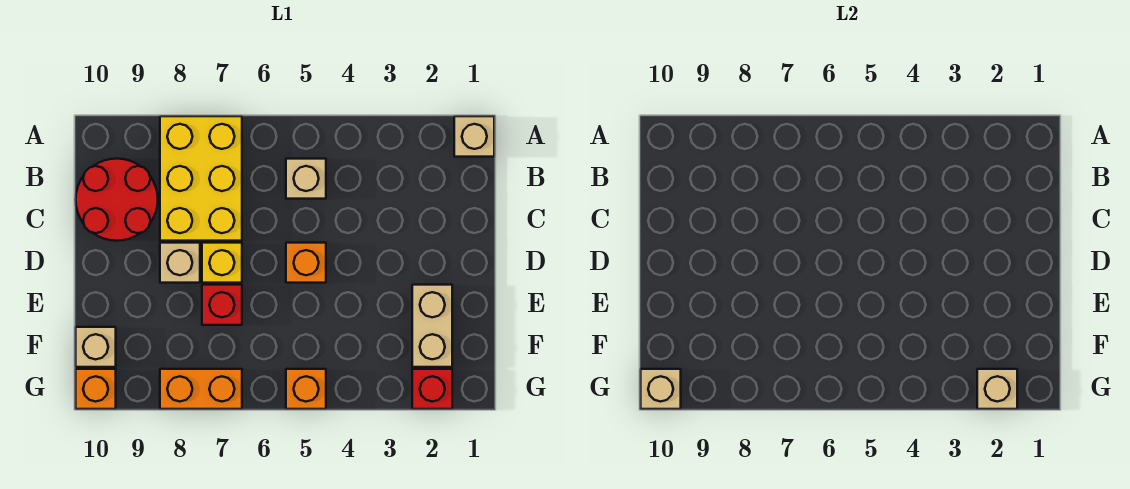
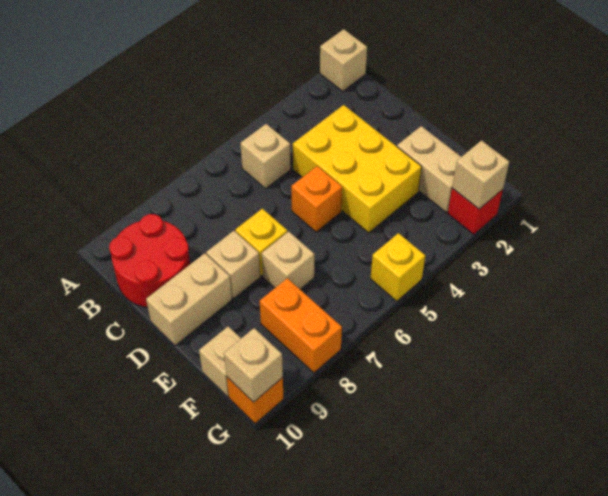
yellow brick A7:C8 level 1 -> yellow brick C3:E4 level 1
none -> tan brick D9:D10 level 1
red brick E7 level 1 -> tan brick E7 level 1
orange brick G5 level 1 -> yellow brick G5 level 1
orange brick G7:G8 level 1 -> orange brick F8:G8 level 1

